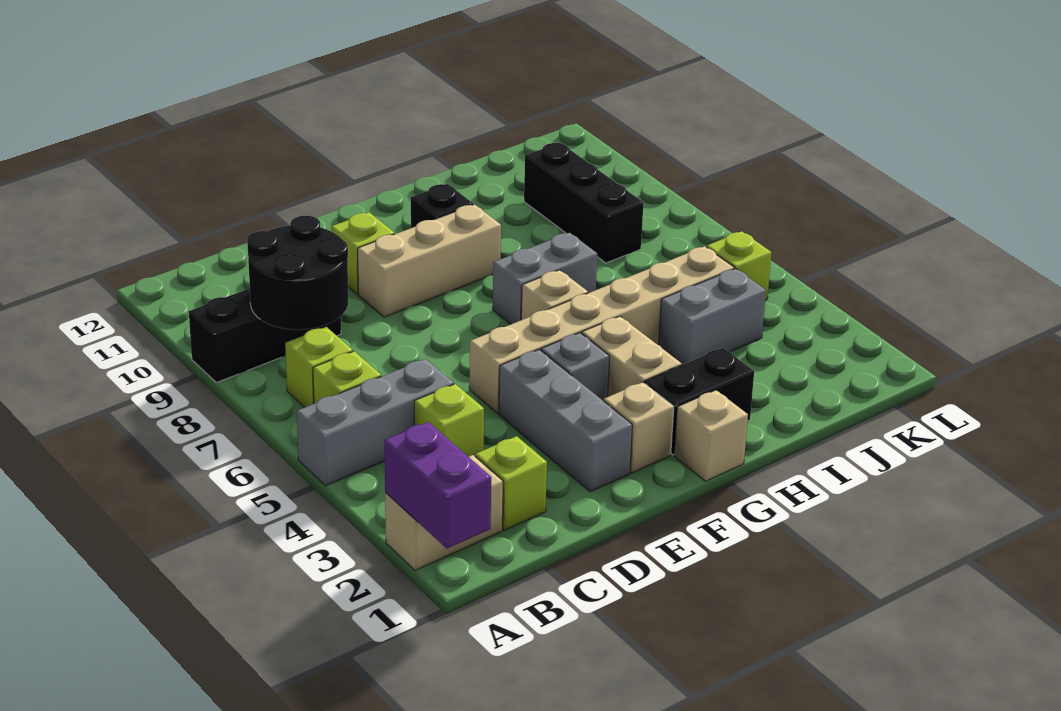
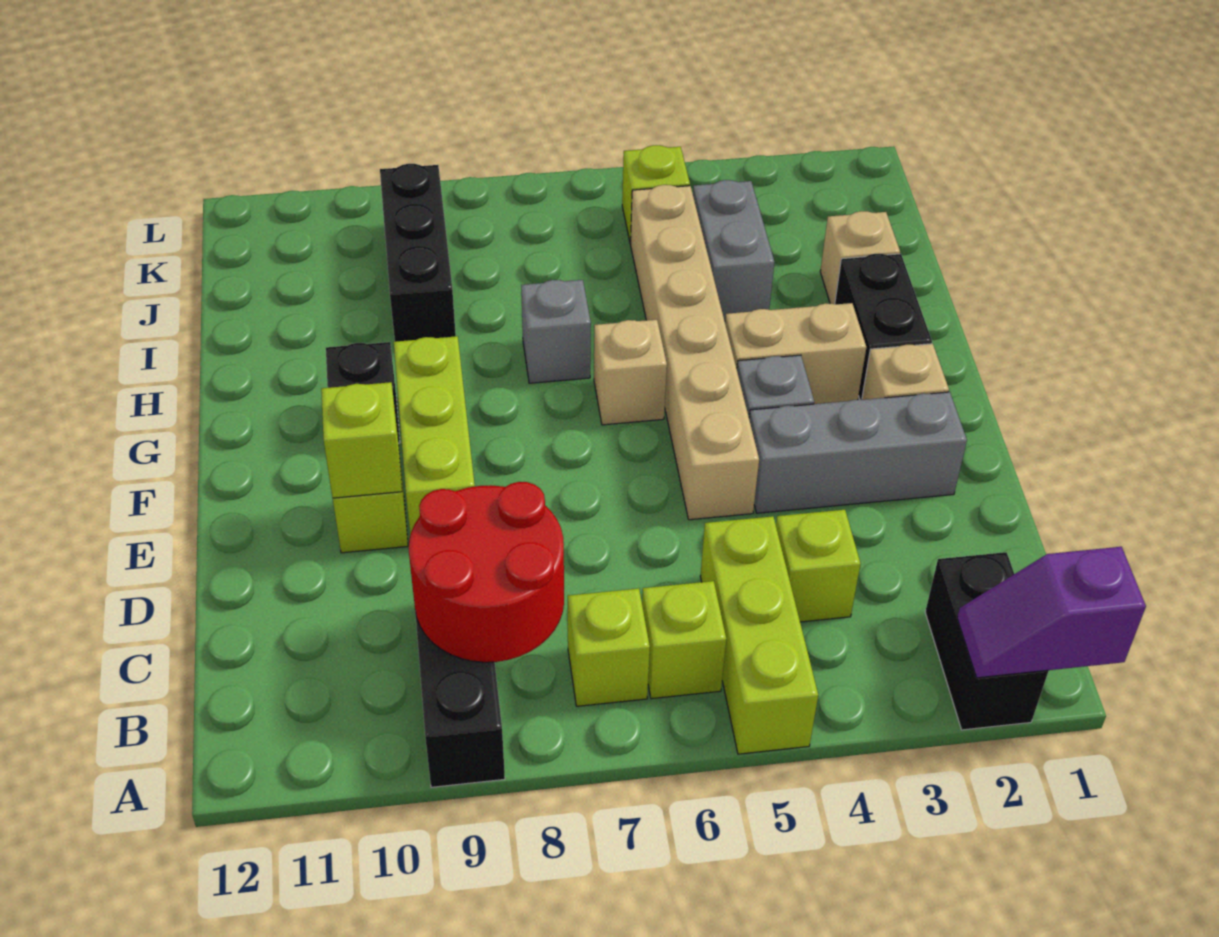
purple brick A1:A2 level 2 -> purple slope A1:A2 level 2 top 1
tan brick A2:B2 level 1 -> black brick A2:B2 level 1
grey brick A5:C5 level 1 -> lime brick A5:C5 level 1
black round brick B8:C9 level 2 -> red round brick B8:C9 level 2
lime brick C2 level 1 -> lime brick E10 level 2
tan brick E9:G9 level 1 -> lime brick E9:G9 level 1
tan brick G1 level 1 -> tan brick I2 level 1
grey brick G7:H7 level 1 -> grey brick H7 level 1
black brick J8:J10 level 1 -> black brick I9:K9 level 1

